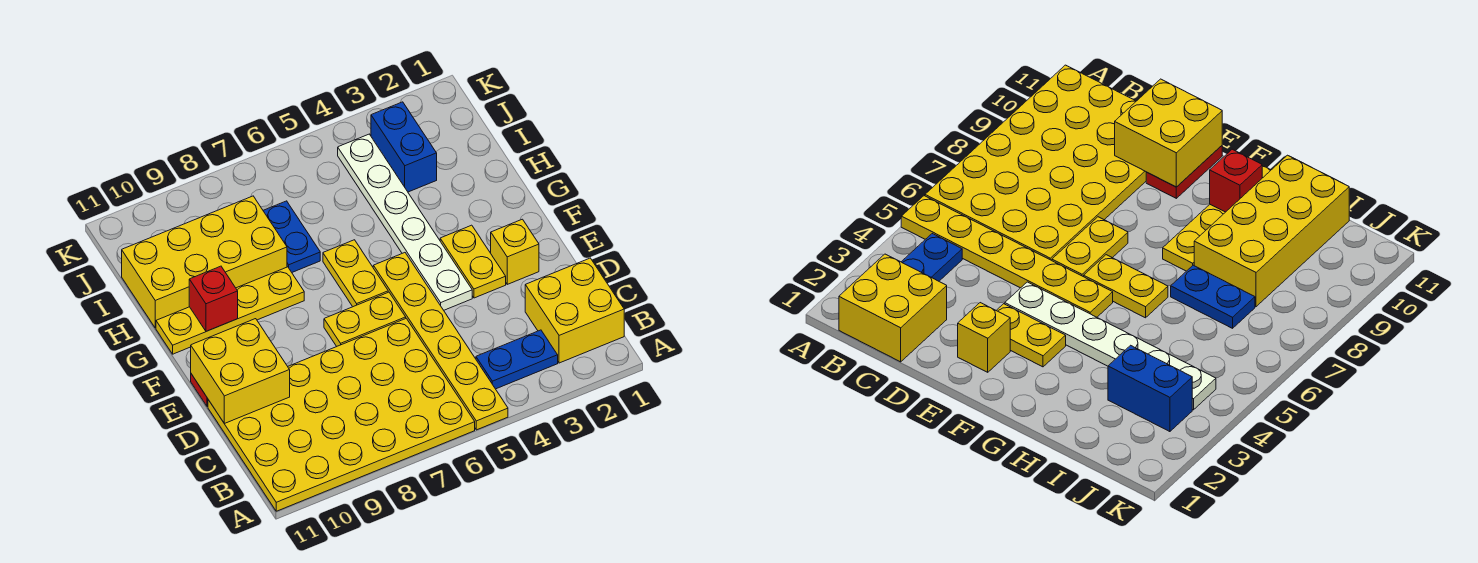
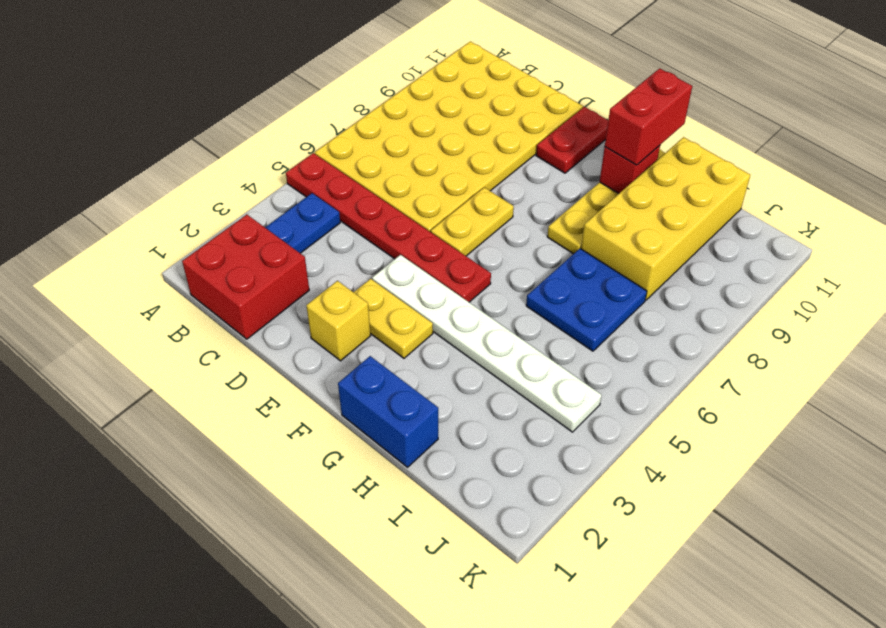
yellow plate A5:F5 level 1 -> red plate A5:F5 level 1
yellow brick B1:C2 level 1 -> red brick B1:C2 level 1
yellow brick D10:E11 level 2 -> none
yellow plate F6:G6 level 1 -> none
none -> red brick G10:G11 level 3
blue plate H7:I7 level 1 -> blue plate H6:I7 level 1
blue brick I3:J3 level 1 -> blue brick G1:H1 level 1

